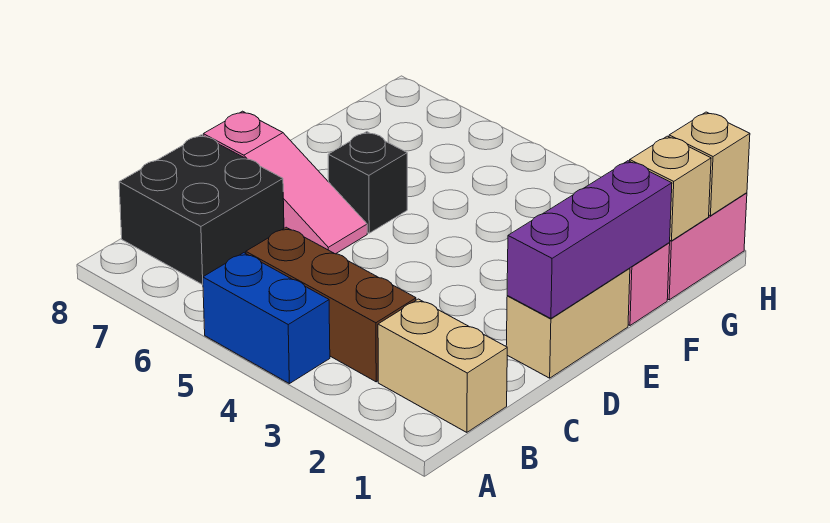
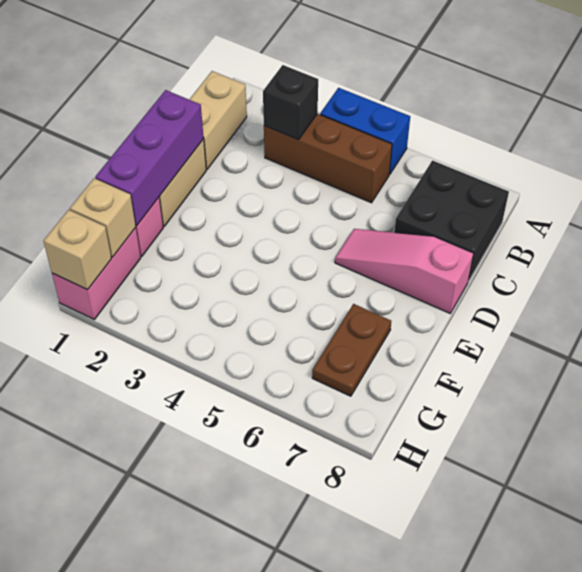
tan brick B1:B2 level 1 -> tan brick B1:C1 level 1
black brick E6 level 1 -> black brick B3 level 2
none -> brown plate F7:G7 level 1

